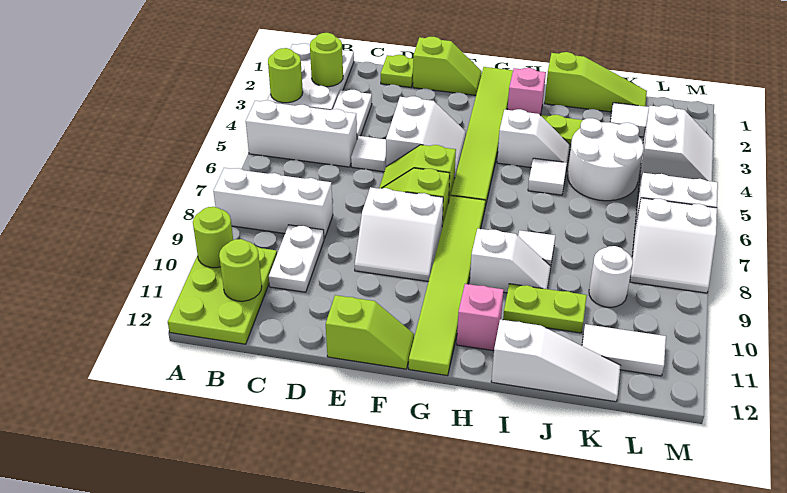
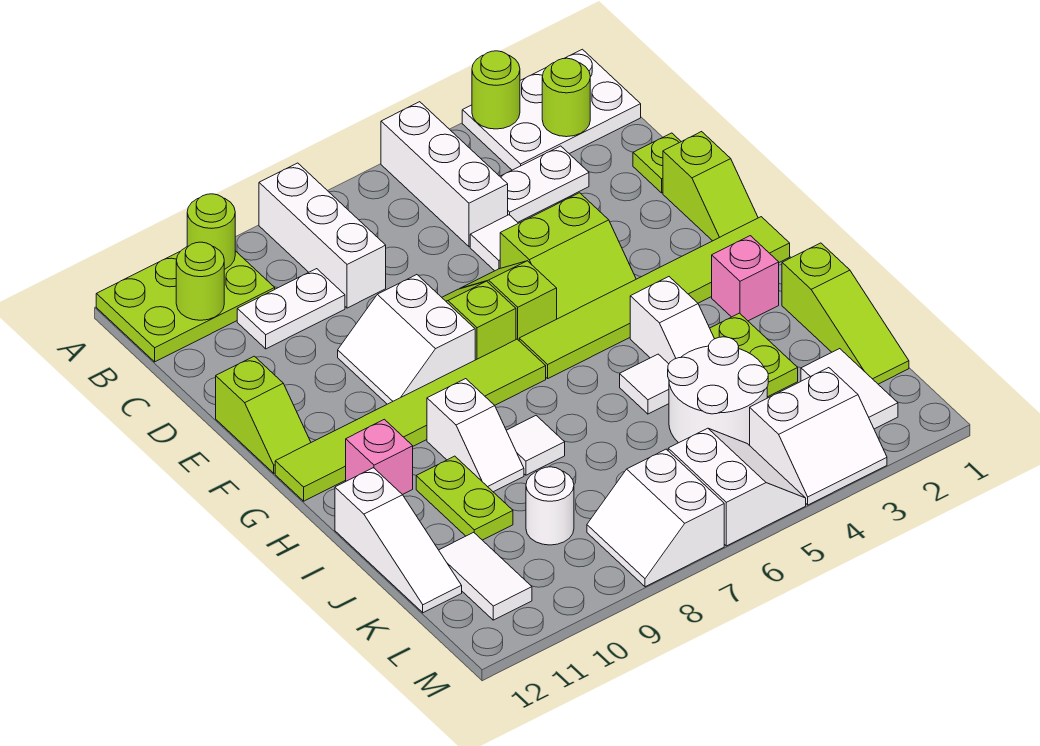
white slope E4:F5 level 1 top E -> lime slope E4:F5 level 1 top E

